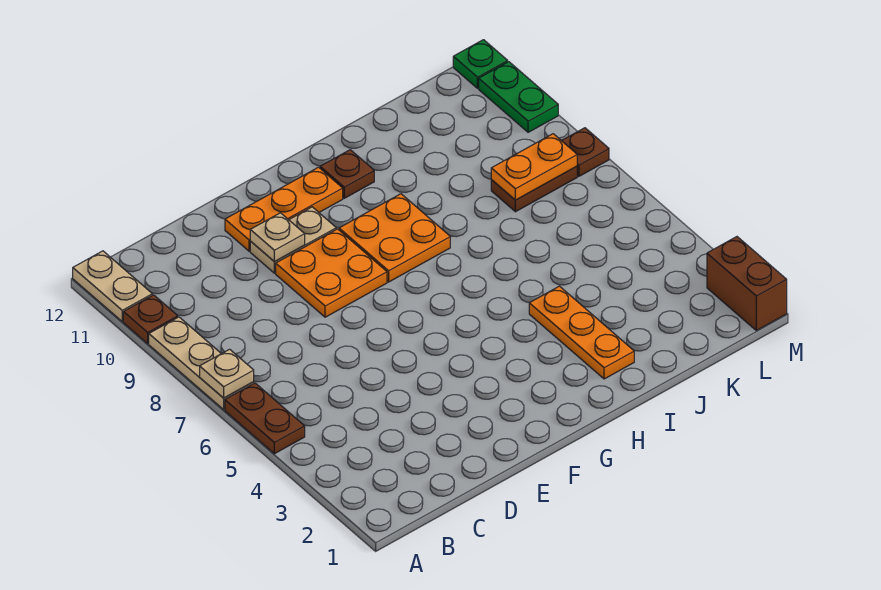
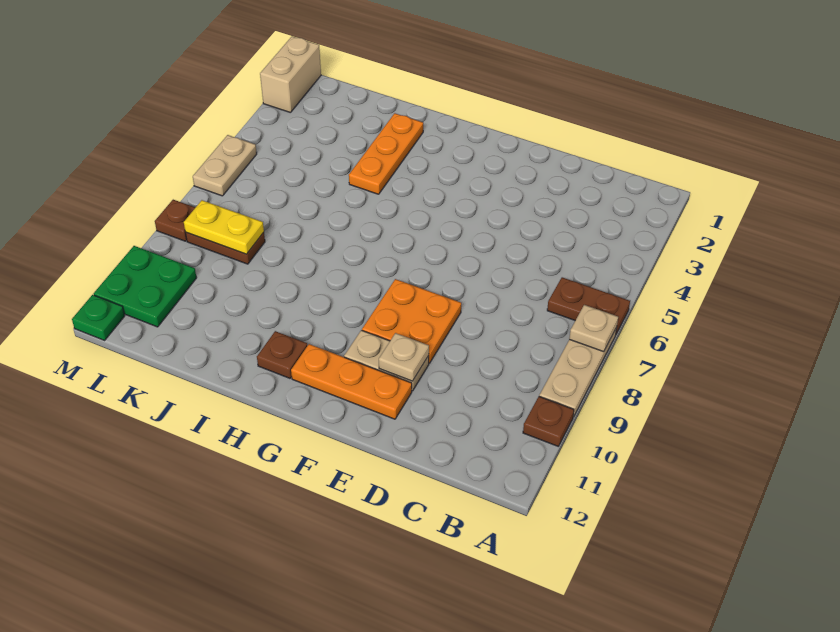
brown plate A5:A6 level 1 -> brown plate A6:B6 level 1
tan plate A11:A12 level 1 -> tan plate M5:M6 level 1
orange plate G8:H9 level 1 -> none
orange plate K8:L8 level 2 -> yellow plate K8:L8 level 2
brown brick M1:M2 level 1 -> tan brick M1:M2 level 1
green plate M10:M11 level 1 -> green plate L10:M11 level 1

